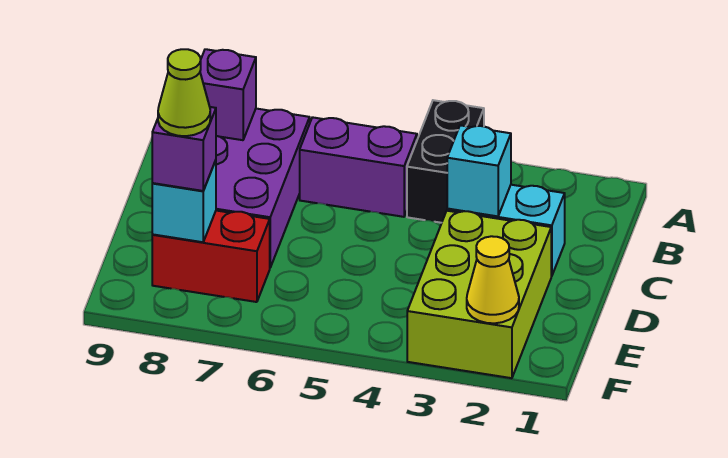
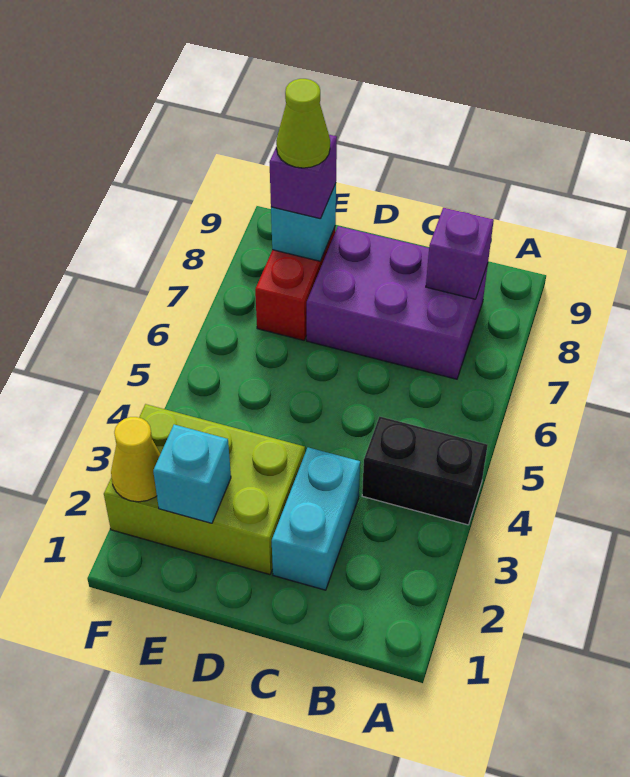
purple brick B5:B6 level 1 -> none
cyan brick C3 level 2 -> cyan brick E2 level 2

